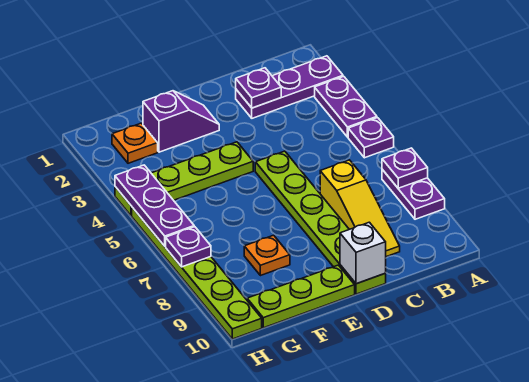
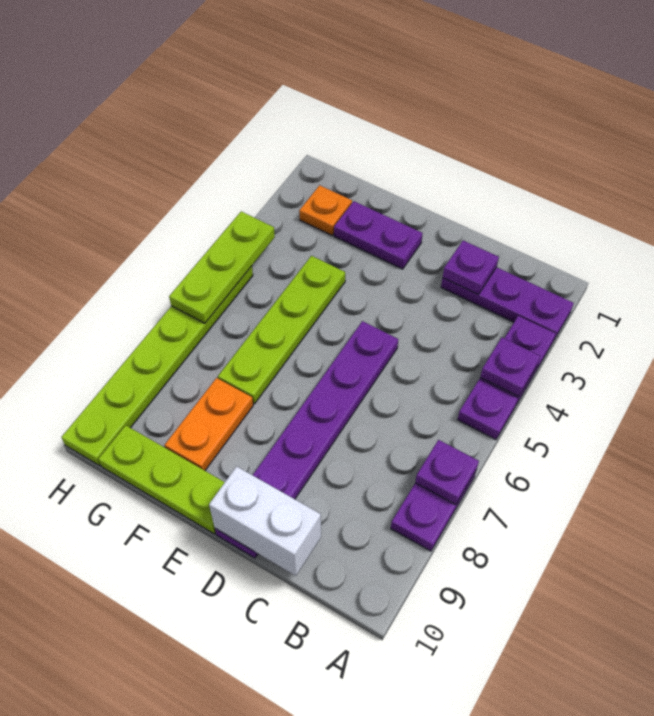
yellow slope C7:C9 level 1 top 7 -> none
lime plate D5:D10 level 1 -> purple plate D5:D10 level 1
white brick D10 level 2 -> white brick C10:D10 level 2
purple slope E2:F2 level 1 top F -> purple plate E2:F2 level 1
lime plate E4:H4 level 1 -> lime plate F4:F7 level 1
orange plate F8 level 1 -> orange plate F8:F9 level 1
purple plate H4:H6 level 2 -> lime plate H4:H6 level 2
purple plate H7 level 2 -> purple plate A4 level 2

